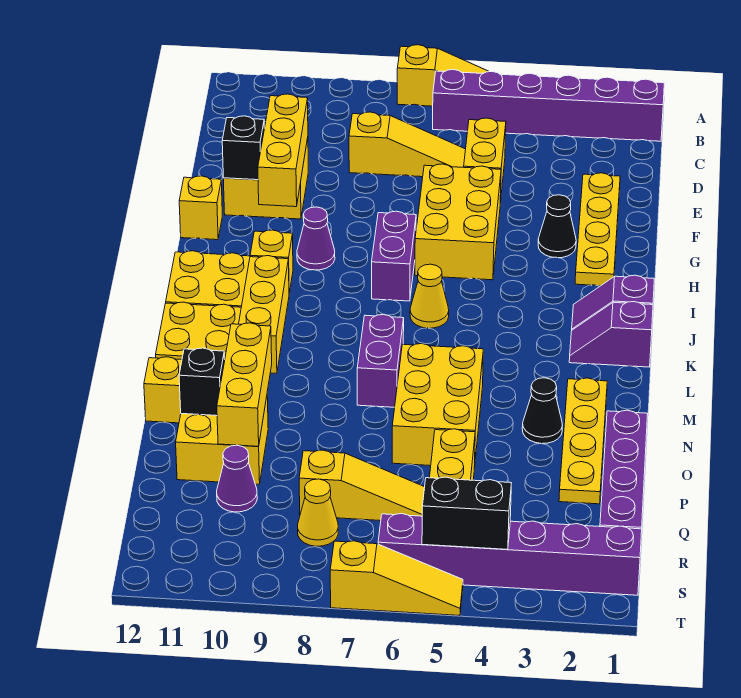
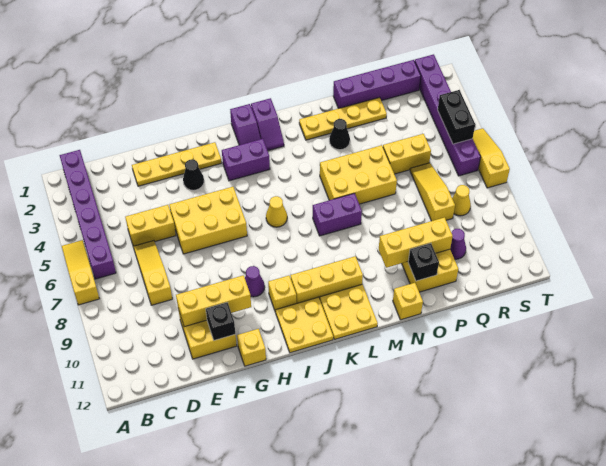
purple brick H7:I7 level 1 -> purple brick I3:J3 level 1

